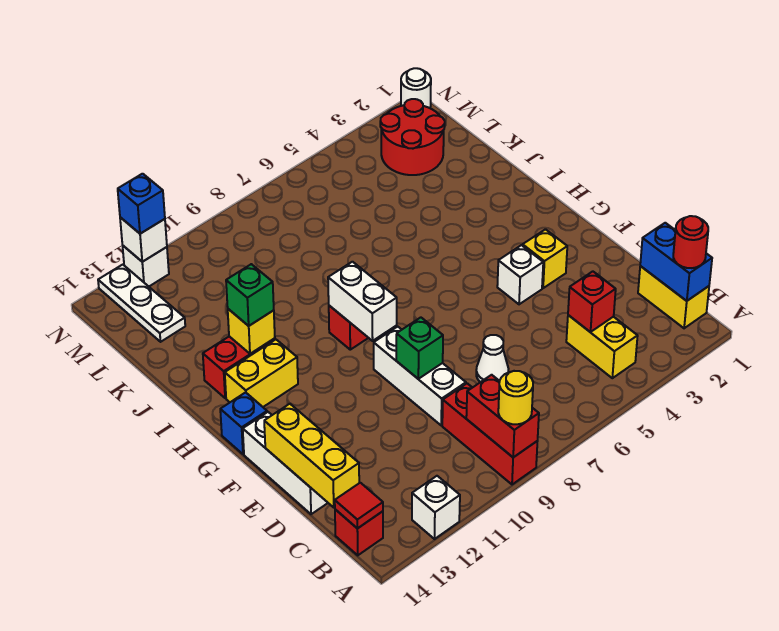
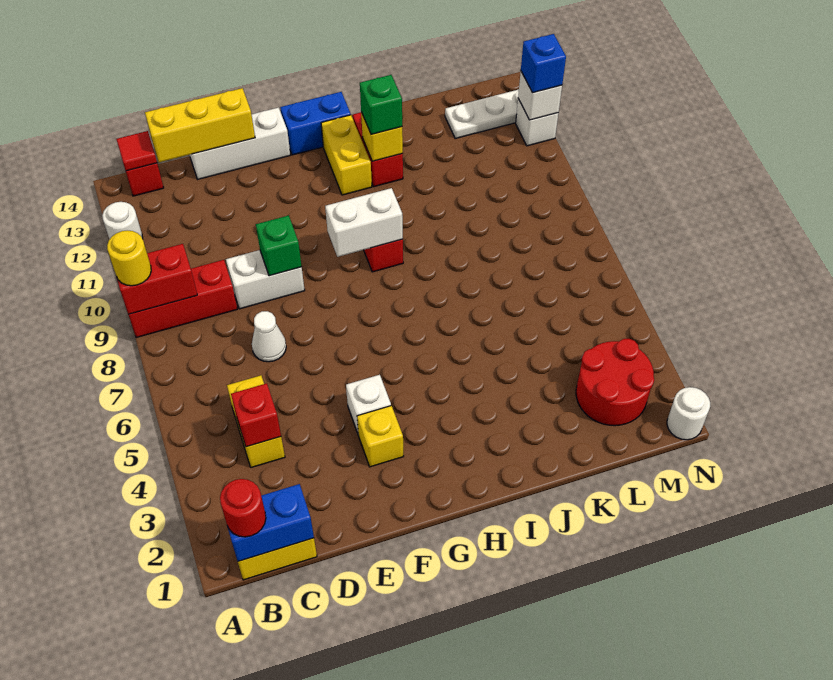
white brick A12 level 1 -> white round brick A12 level 1
yellow brick B4:C4 level 1 -> yellow brick C4:C5 level 1
white brick D9:F9 level 1 -> white brick D9:E9 level 1
blue brick G14 level 1 -> blue brick G14:H14 level 1

